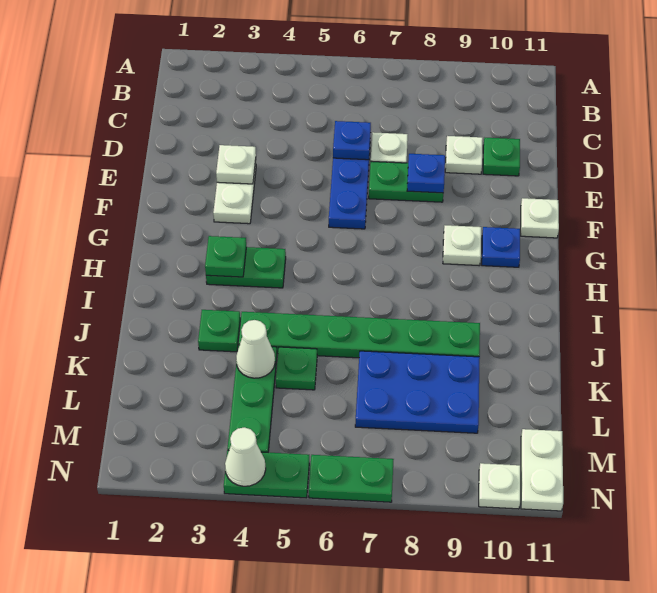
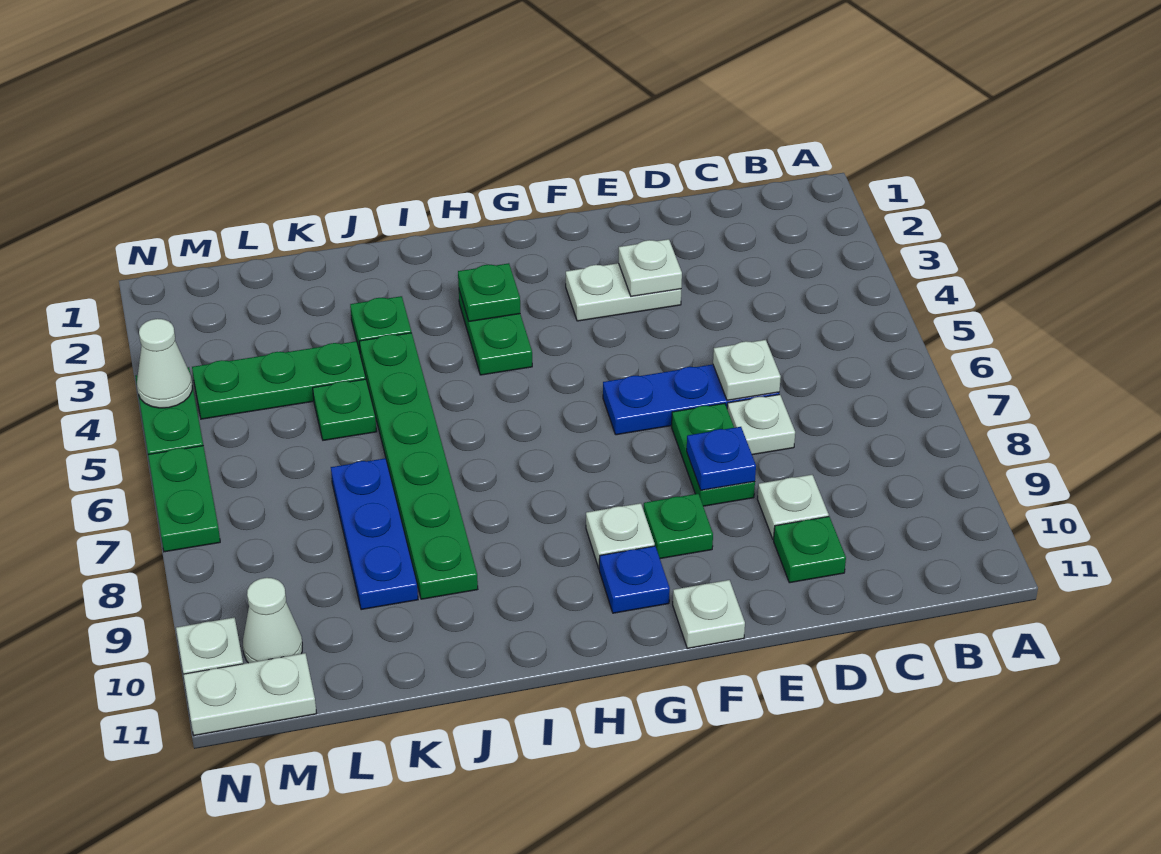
blue plate D6 level 2 -> white plate D6 level 2
none -> green plate F9 level 1
white cone K4 level 2 -> white cone M10 level 1
blue plate K7:L9 level 1 -> blue plate K7:K9 level 1

